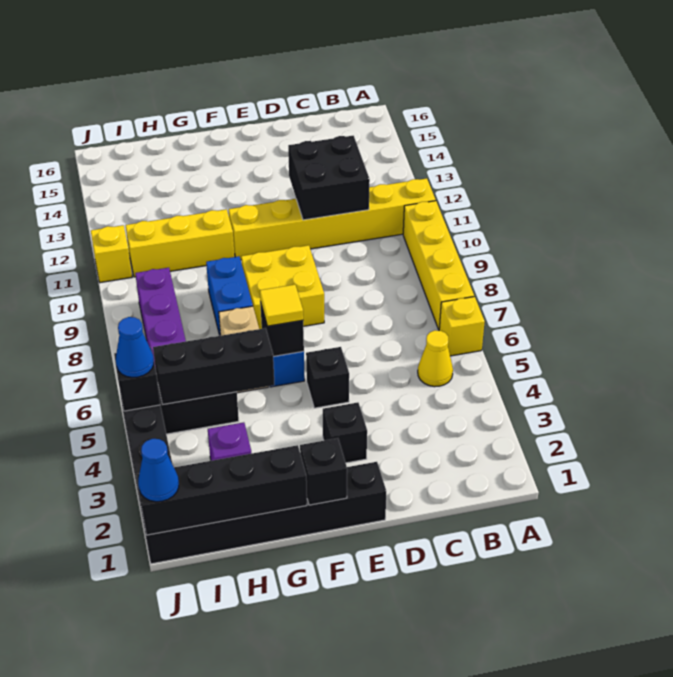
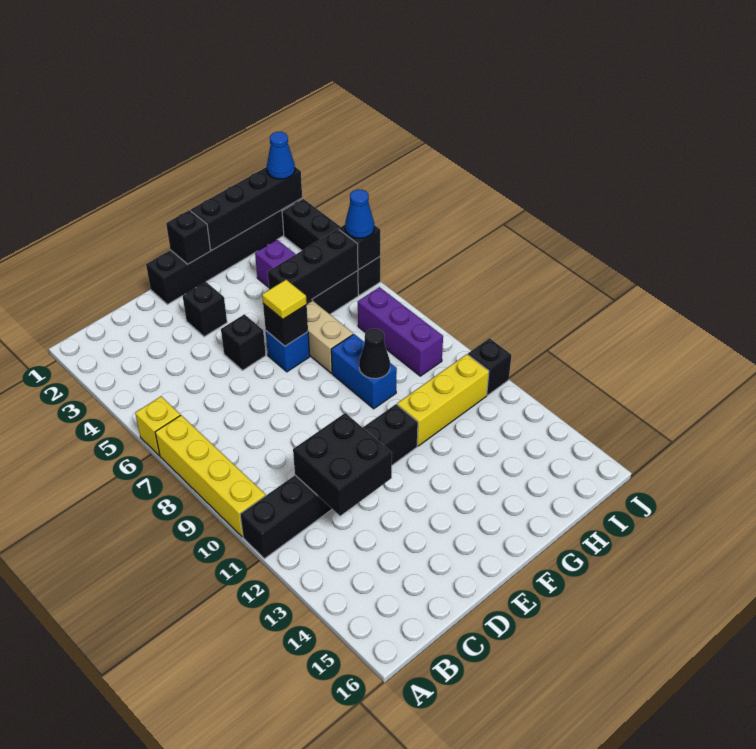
yellow brick A11:F11 level 1 -> black brick A11:F11 level 1
yellow cone B5 level 1 -> none
yellow brick E8:F9 level 1 -> none
none -> black cone G9 level 2
yellow brick J11 level 1 -> black brick J11 level 1

